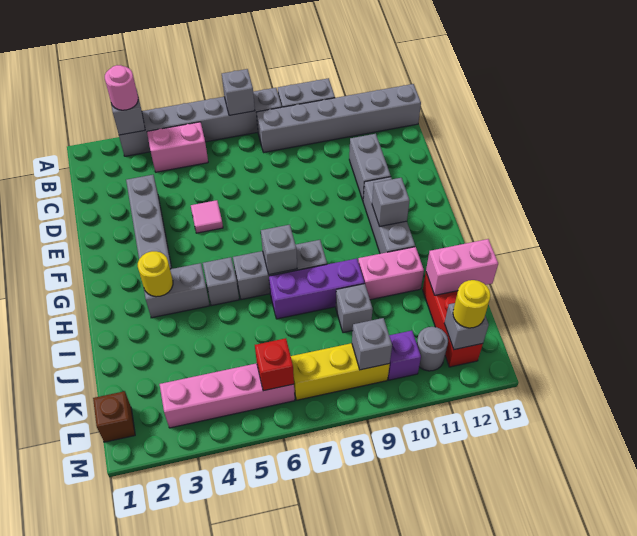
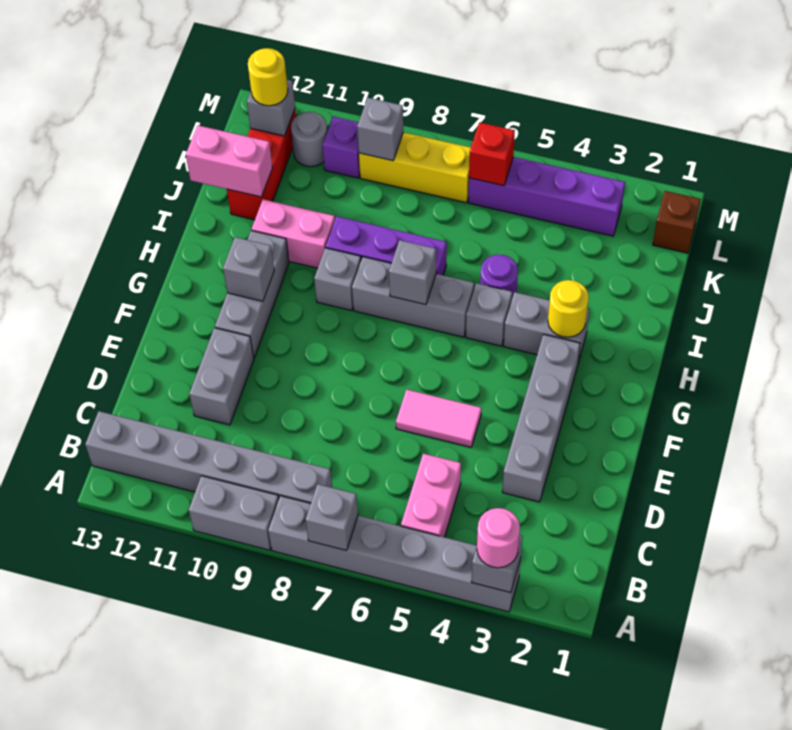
pink brick B4:B5 level 1 -> pink brick B5:C5 level 1
pink tile E5 level 1 -> pink tile E5:E6 level 1
none -> purple round brick I5 level 1
grey brick J9 level 1 -> grey brick H9 level 1
pink brick L3:L6 level 1 -> purple brick L3:L6 level 1

